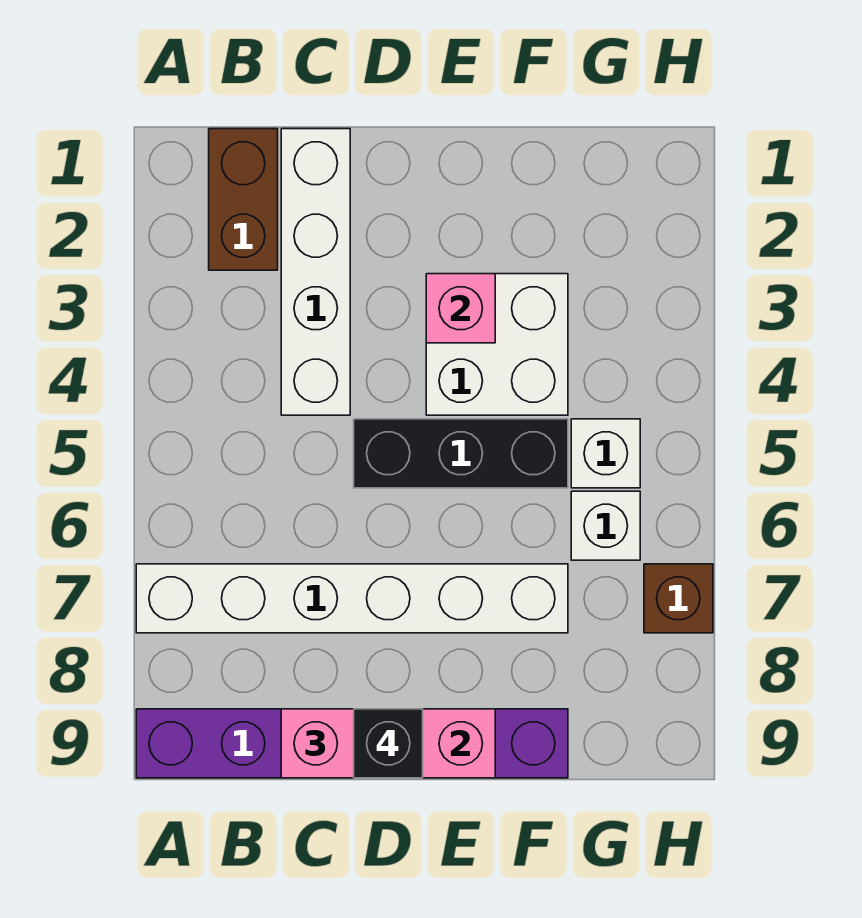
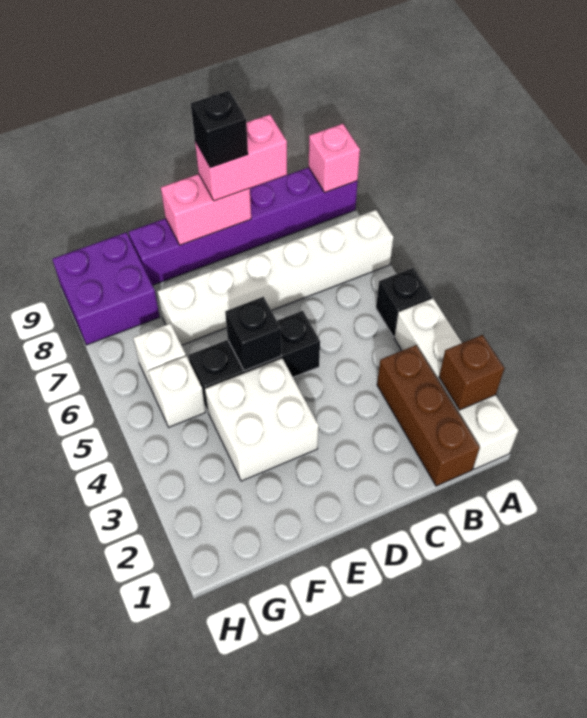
none -> black brick A5 level 1
brown brick B1:B2 level 1 -> brown brick B1:B3 level 1
white brick C1:C4 level 1 -> white brick A1:A4 level 1
pink brick E3 level 2 -> pink brick A9 level 2
none -> black brick E5 level 2
none -> purple brick G8:H9 level 1
brown brick H7 level 1 -> brown brick A2 level 2

